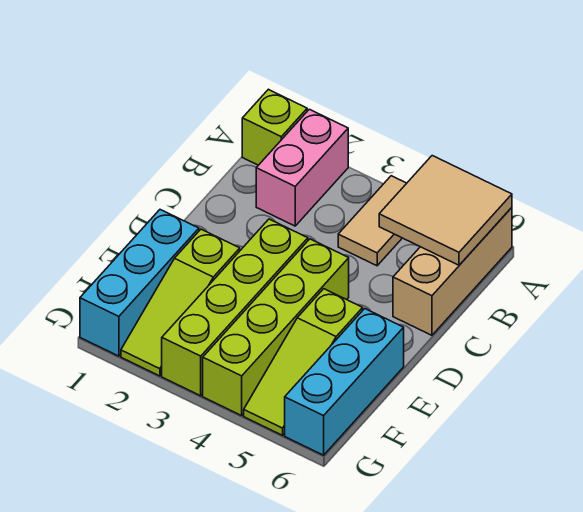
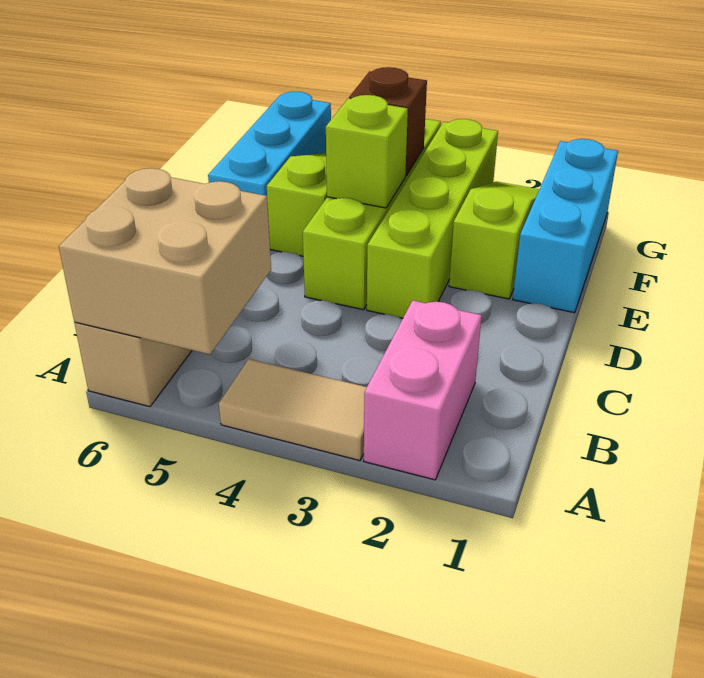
lime brick A1 level 1 -> lime brick E4 level 2
tan tile A4:B4 level 1 -> tan tile A3:A4 level 1
tan tile A5:B6 level 2 -> tan brick A5:B6 level 2
none -> brown brick F4 level 2

